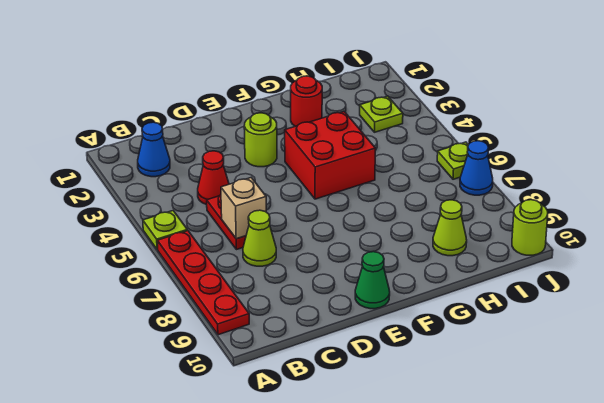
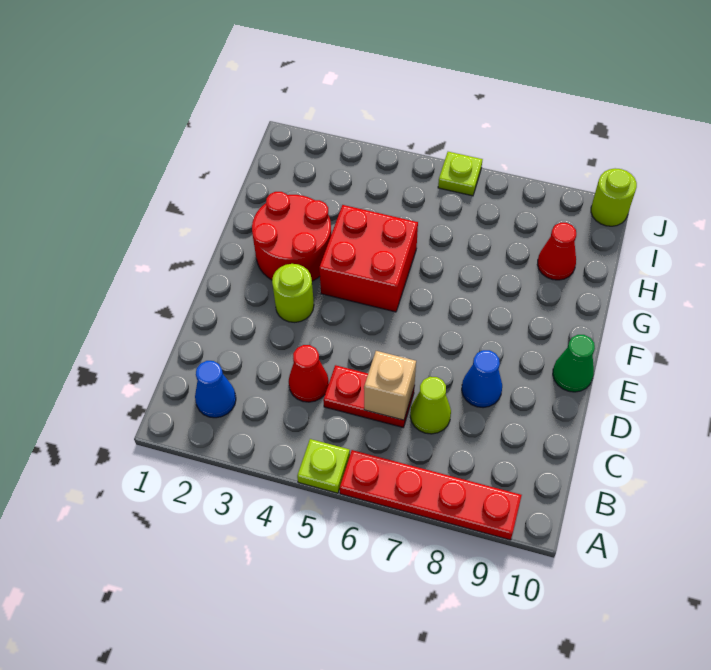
red round brick G2 level 1 -> red round brick F2:G3 level 1
lime cone H9 level 1 -> red cone H9 level 1
lime plate I3 level 1 -> none
blue cone J7 level 1 -> blue cone D8 level 1

